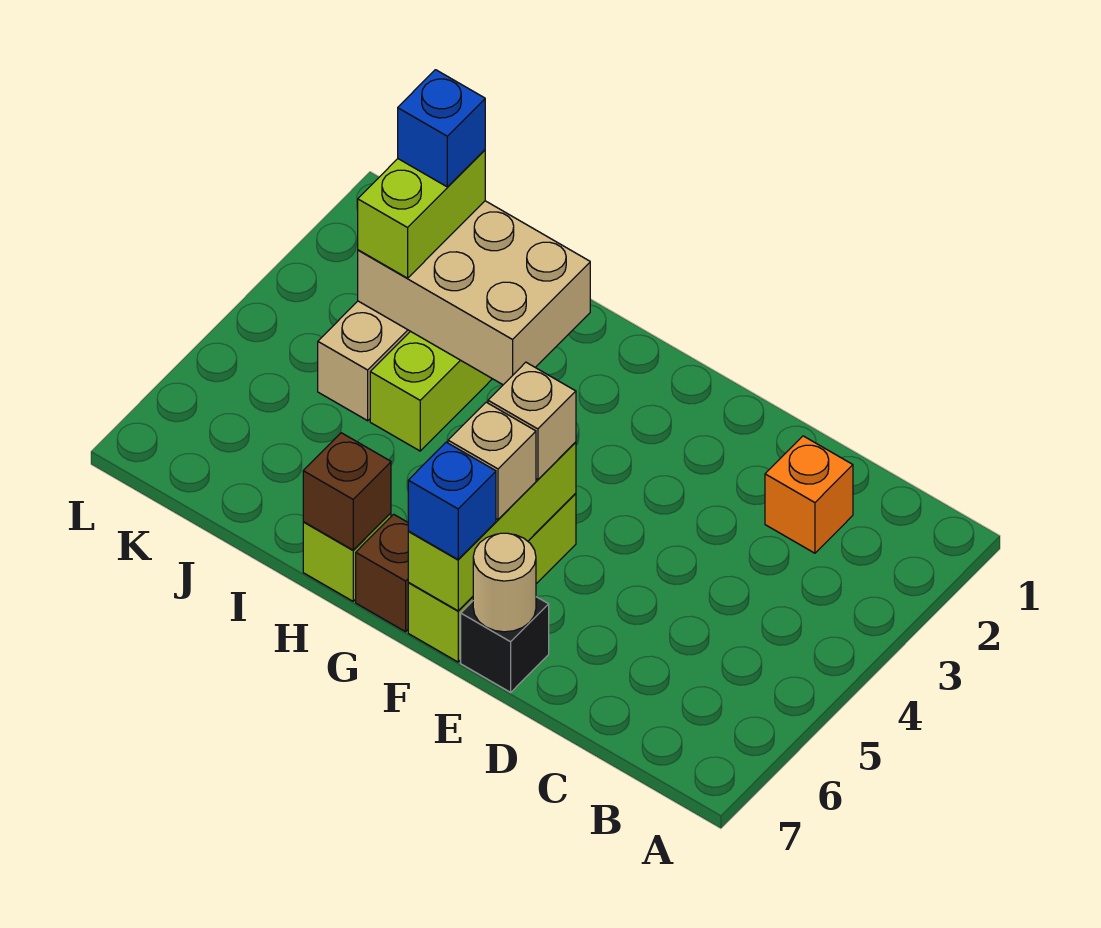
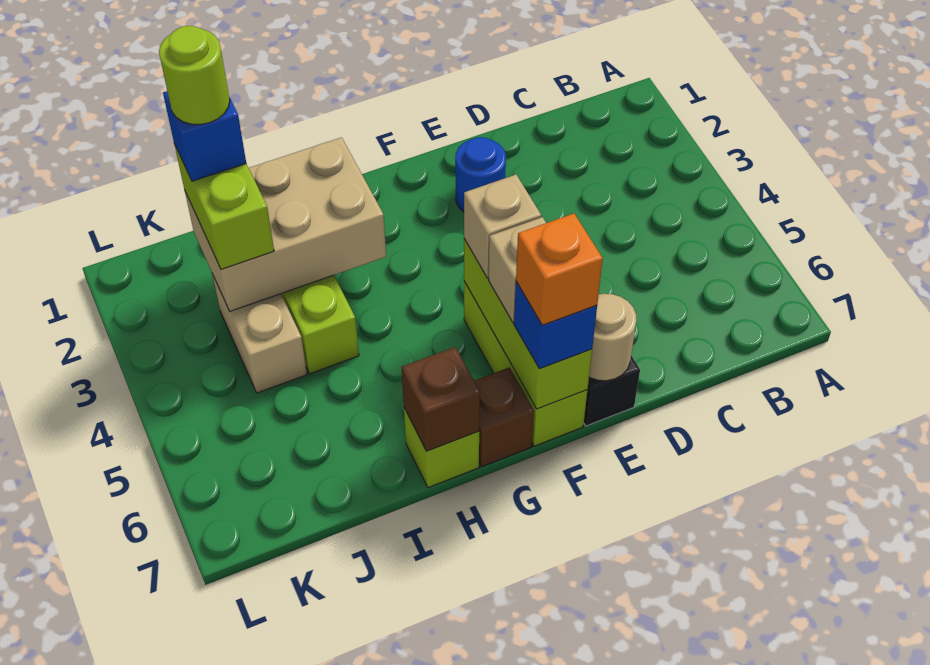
orange brick C2 level 1 -> orange brick F7 level 4
none -> blue round brick E2 level 1
none -> lime round brick J2 level 5

